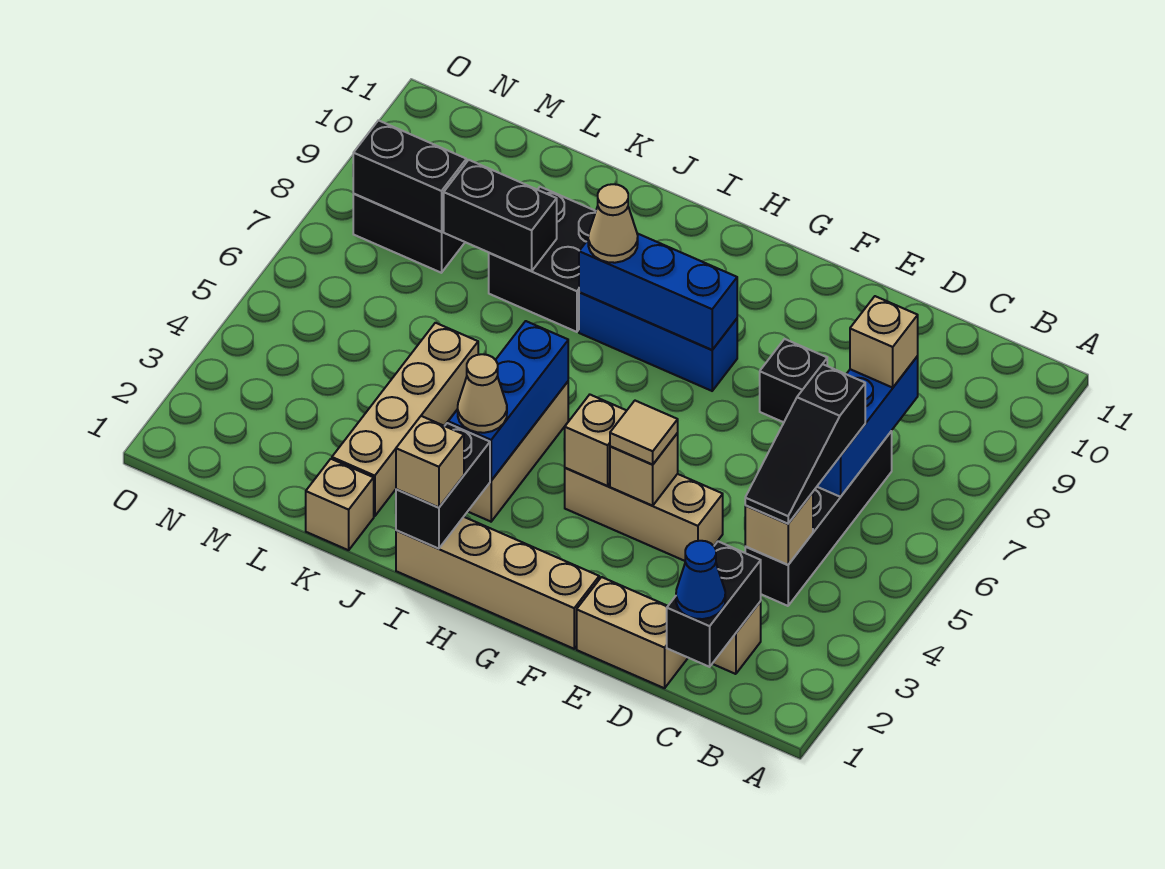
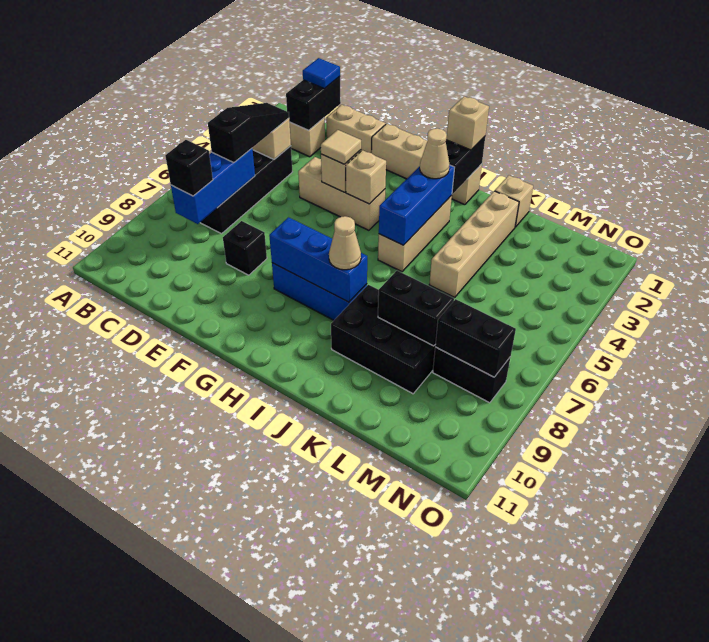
blue cone C1 level 3 -> blue tile C1 level 3
tan brick C8 level 3 -> black brick C8 level 3
black brick J8:K9 level 1 -> black brick J8:L9 level 1

